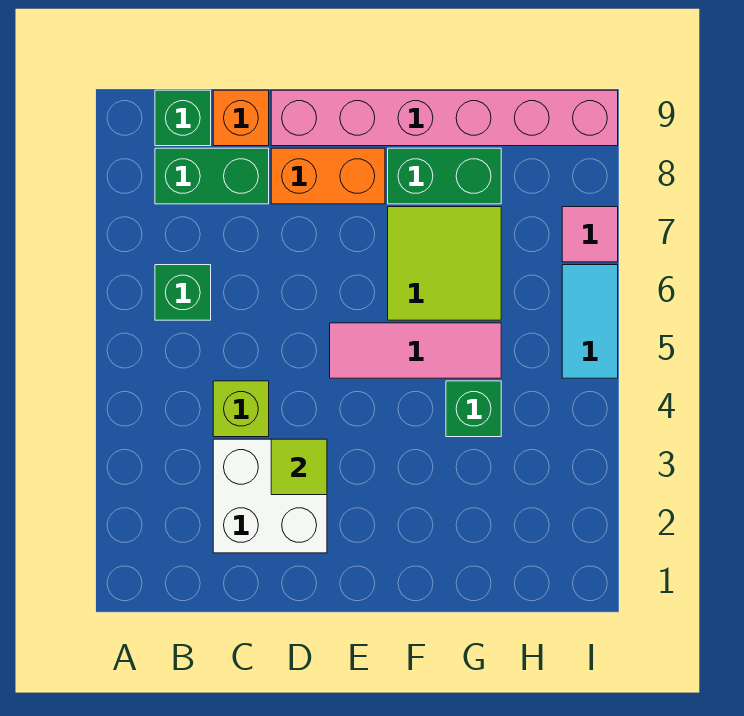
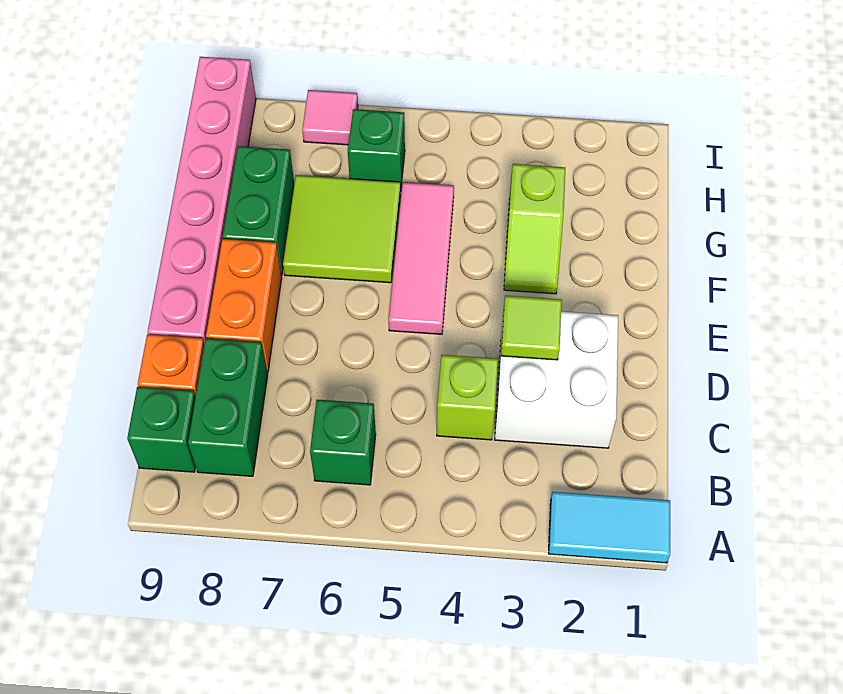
none -> lime slope F3:G3 level 1 top G
green brick G4 level 1 -> green brick H6 level 1
cyan tile I5:I6 level 1 -> cyan tile A1:A2 level 1

